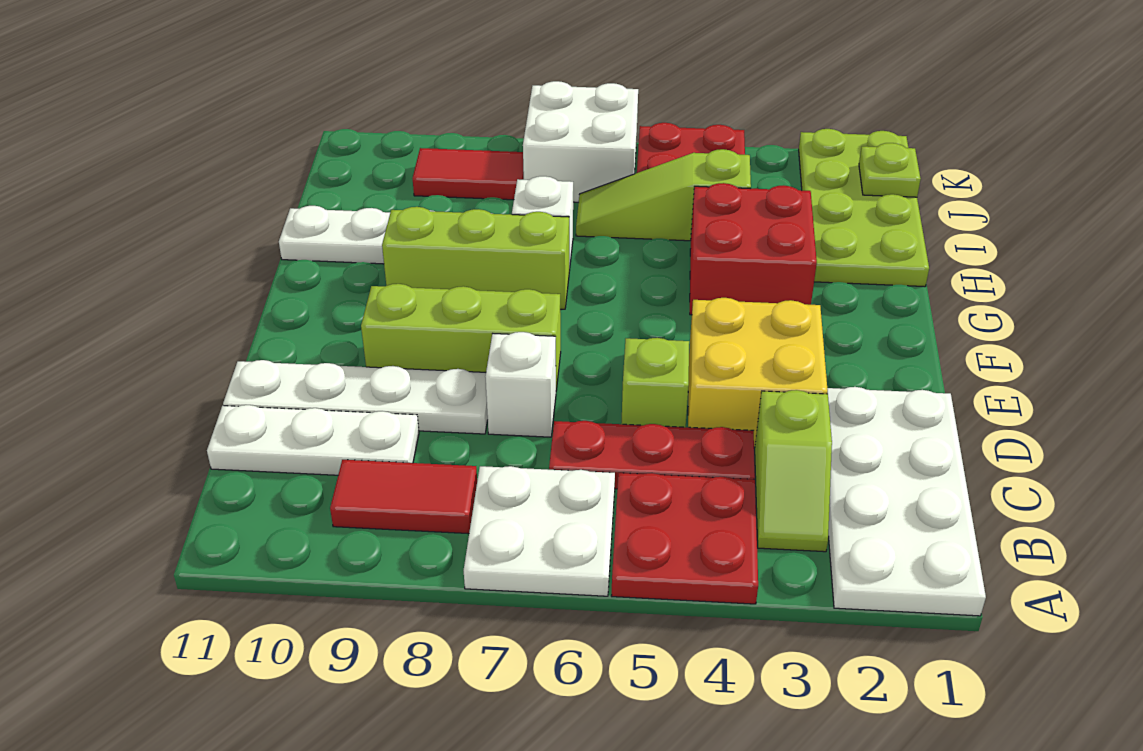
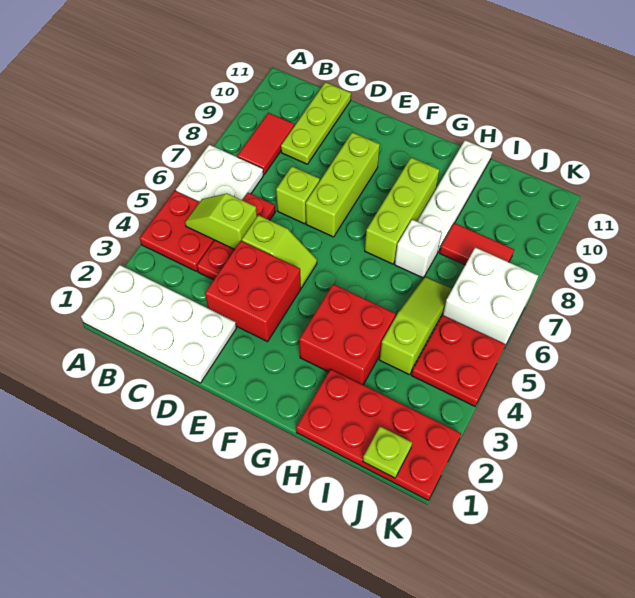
lime slope B3:C3 level 1 top C -> lime slope B5:C5 level 2 top C
white plate C9:C11 level 1 -> lime plate C9:C11 level 1
yellow brick D3:E4 level 1 -> red brick D3:E4 level 1
white brick D7 level 1 -> lime brick D7 level 1
white plate D8:D11 level 1 -> none
lime plate H1:K2 level 1 -> red plate H1:K2 level 1
red tile J8:J9 level 1 -> red tile I8:J8 level 1

